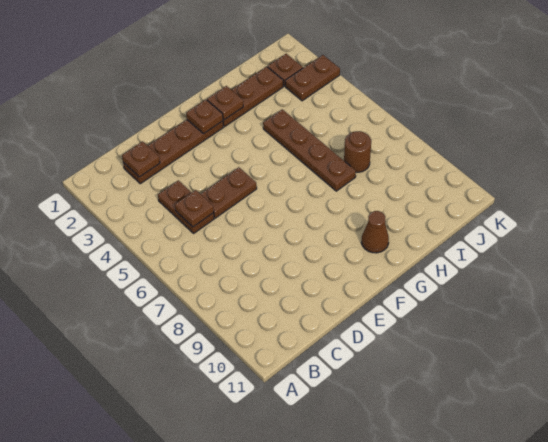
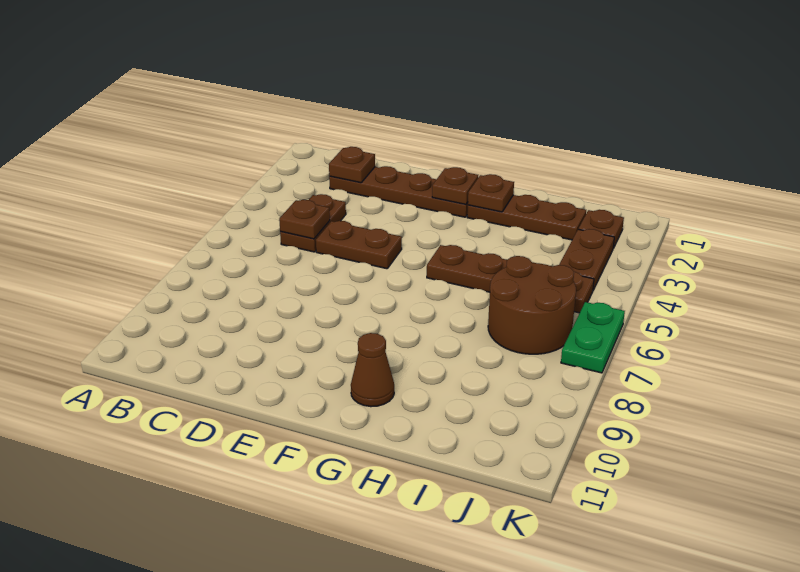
brown plate H4:H7 level 1 -> brown plate G5:J5 level 1
brown round brick I7 level 1 -> brown round brick I6:J7 level 1
brown plate J3:K3 level 1 -> brown plate J3:J4 level 1
none -> green plate K6:K7 level 1

